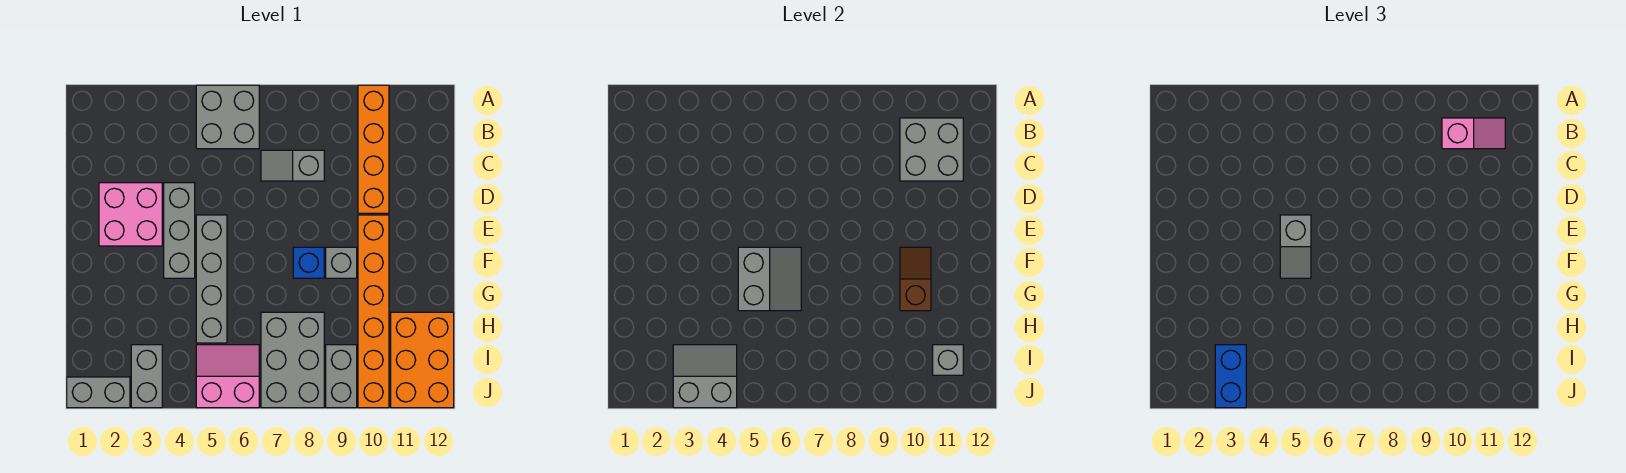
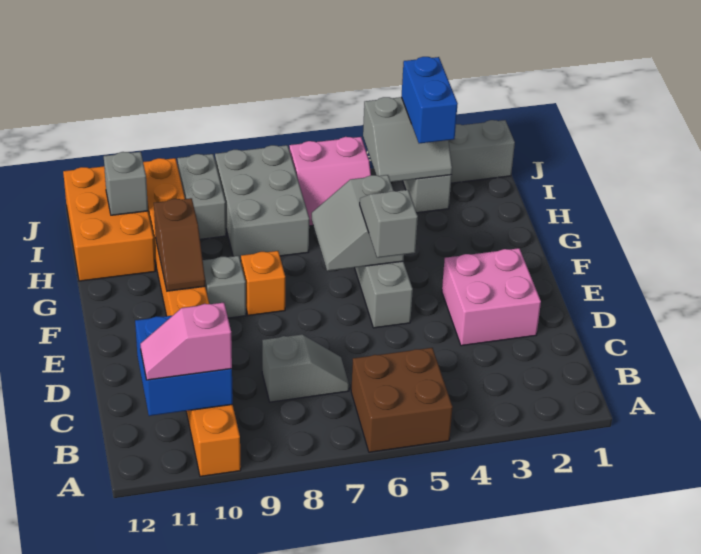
grey brick A5:B6 level 1 -> brown brick A5:B6 level 1
grey brick B10:C11 level 2 -> blue brick B10:C11 level 2
grey brick D4:F4 level 1 -> none
blue brick F8 level 1 -> orange brick F8 level 1

